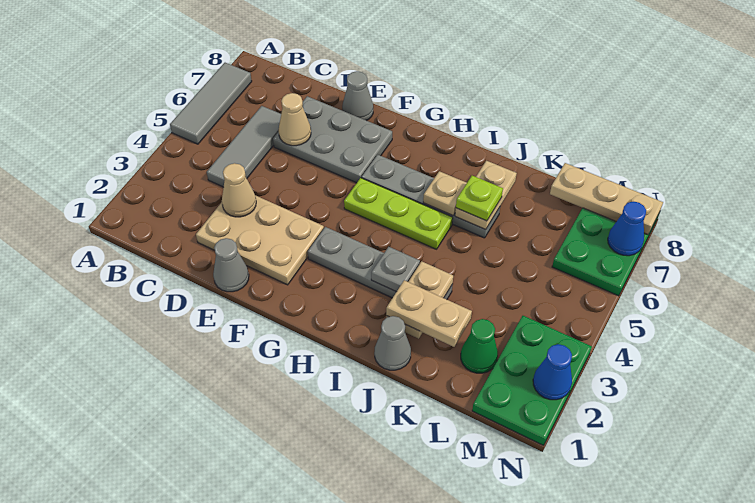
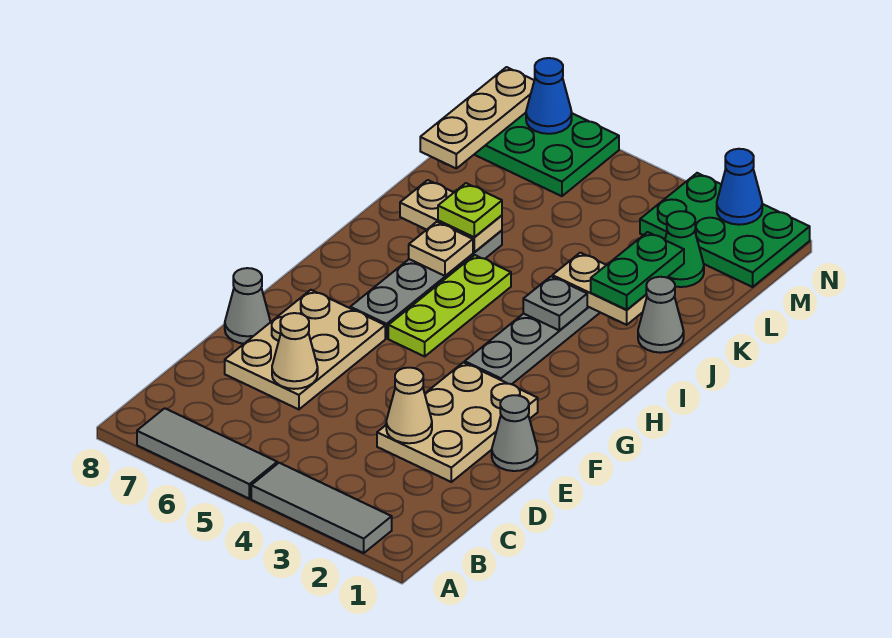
grey tile C4:C6 level 1 -> grey tile A2:A4 level 1
grey plate D6:F7 level 1 -> tan plate D6:F7 level 1
tan plate J2:K2 level 3 -> green plate J2:K2 level 3

